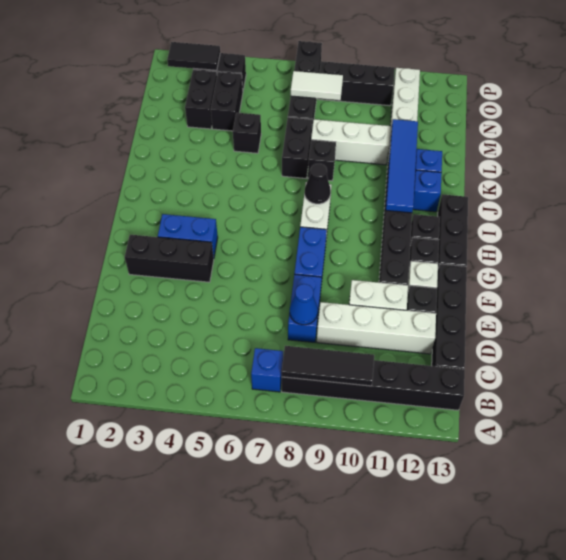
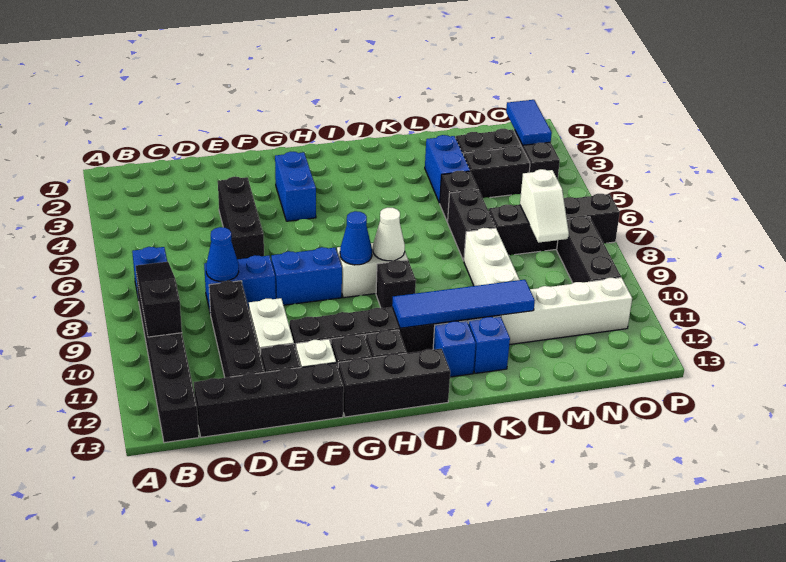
black tile B8:B10 level 2 -> black slope B8:B10 level 2 top 10
white brick D9:D12 level 1 -> black brick D9:D12 level 1
black brick F2:F4 level 1 -> black brick E4:E6 level 1
none -> blue cone H8 level 2
black cone I8 level 2 -> white cone I8 level 2
black brick K7:L7 level 1 -> black brick L6:L7 level 1
black brick K8 level 1 -> black brick I9 level 1
none -> blue brick L3:L4 level 1
white tile N7:N8 level 2 -> white slope N7:N8 level 2 top 7
black tile O2:O3 level 2 -> blue tile O2:O3 level 2

